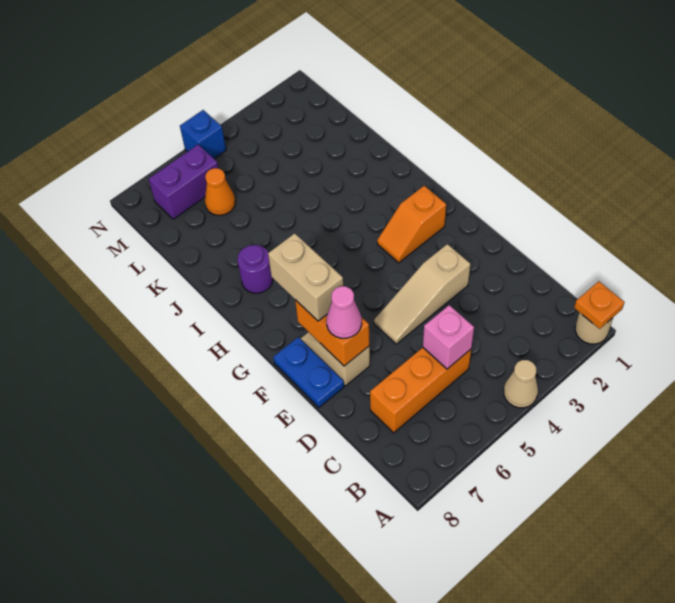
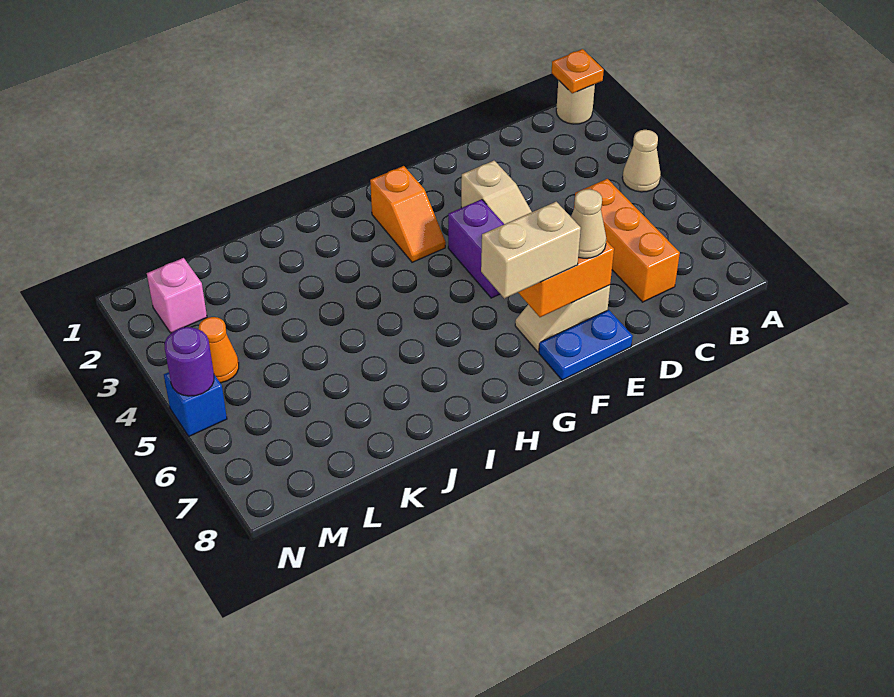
pink brick C5 level 2 -> pink brick M2 level 1
pink cone E7 level 3 -> tan cone E7 level 3
purple round brick I7 level 1 -> purple round brick N5 level 2
orange cone L6 level 1 -> orange cone M4 level 1
purple brick M6:M7 level 1 -> purple brick F4:F5 level 1

